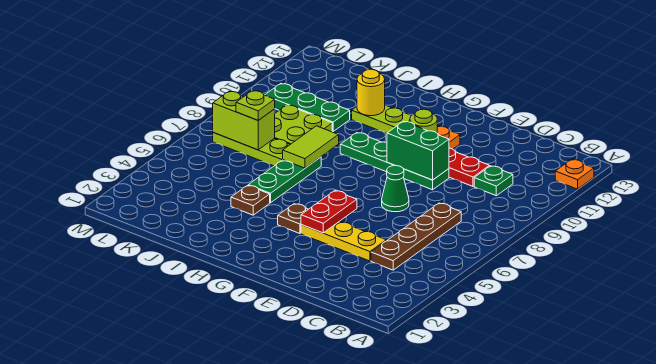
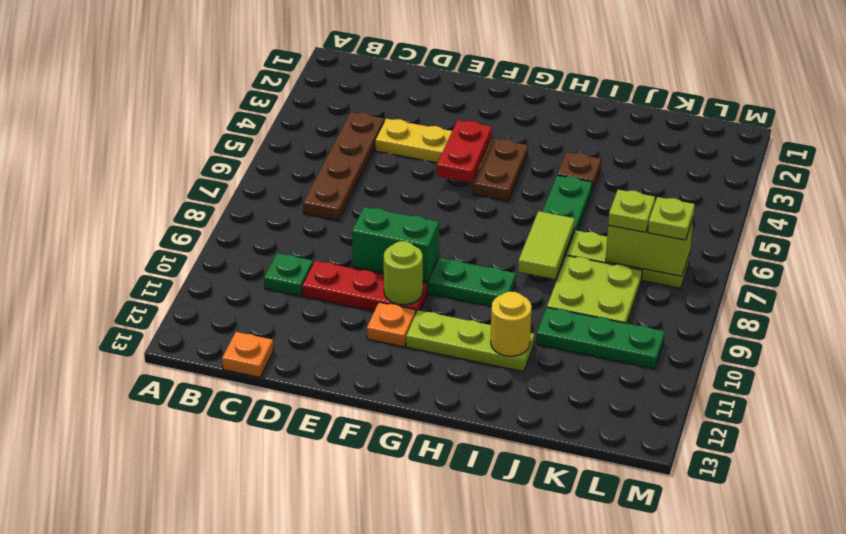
orange plate A12 level 1 -> orange plate C13 level 1
green cone E7 level 1 -> none
brown plate G4 level 1 -> brown plate G4:G5 level 1
none -> lime plate L7 level 3

